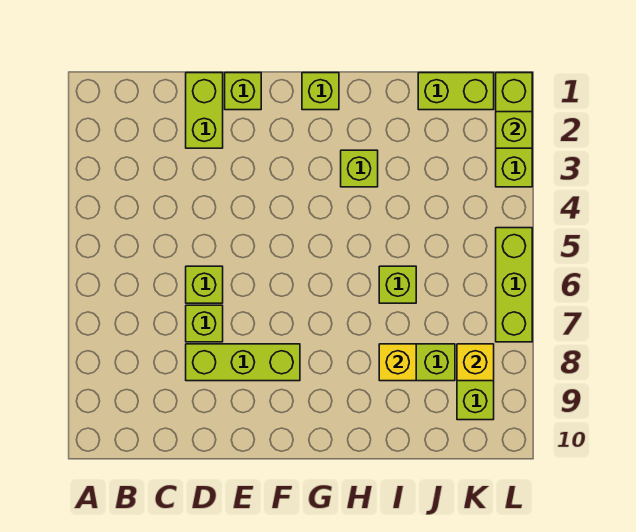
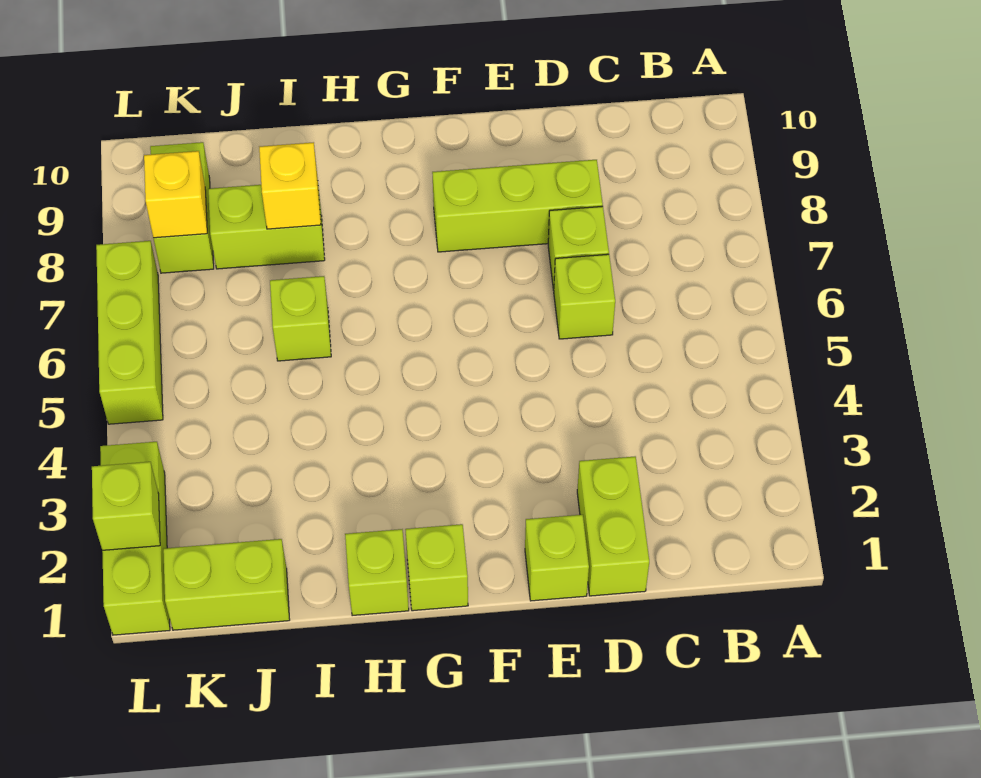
lime brick H3 level 1 -> lime brick H1 level 1

